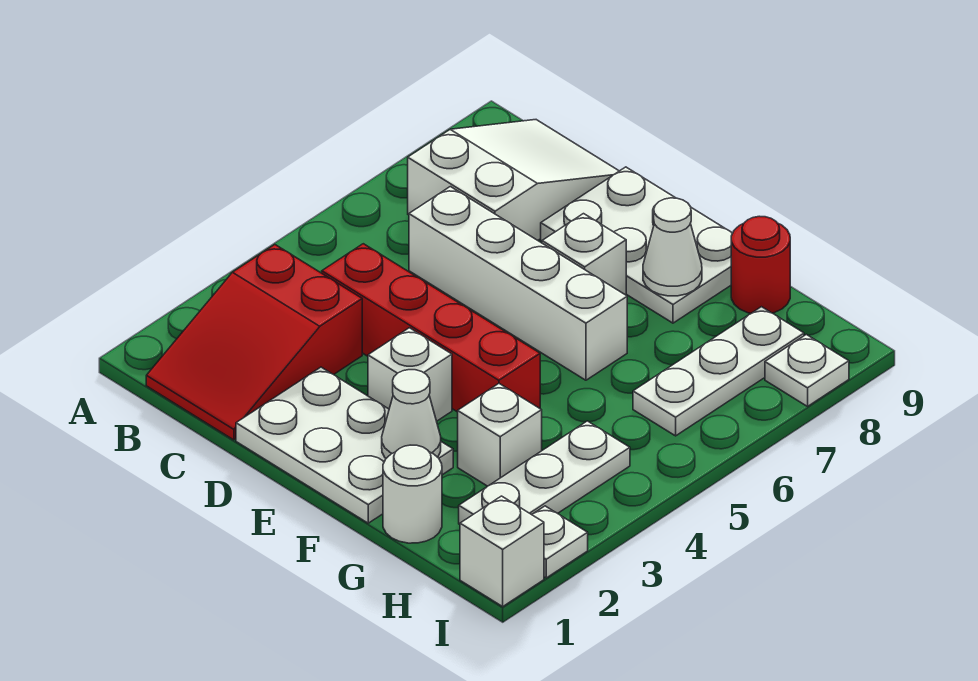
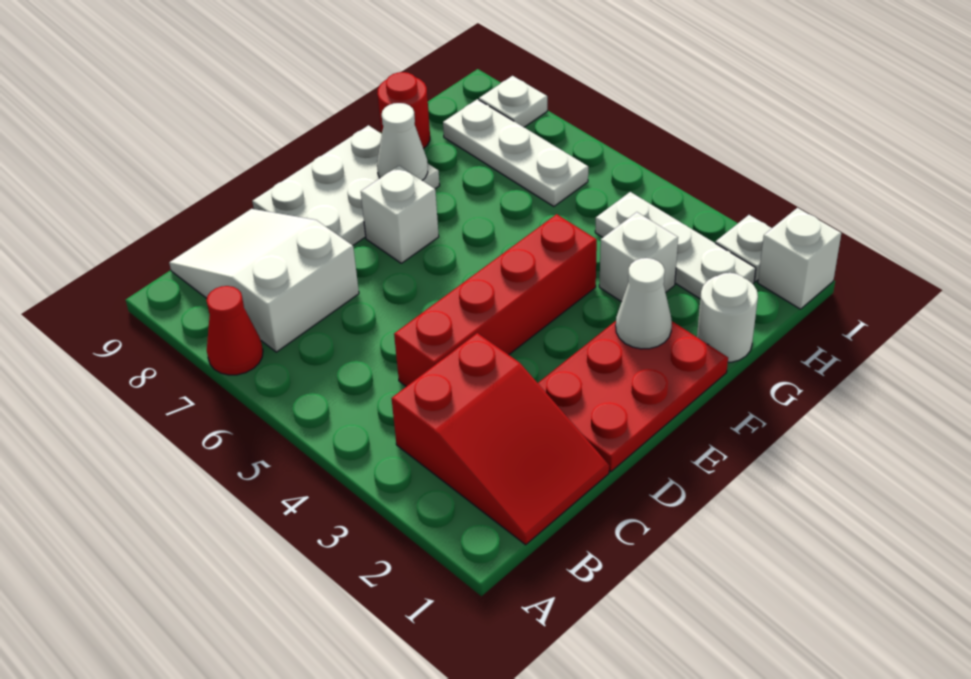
none -> red cone A7 level 1
white brick C6:F6 level 1 -> none
white plate D1:F2 level 1 -> red plate D1:F2 level 1
white brick E3 level 1 -> none

